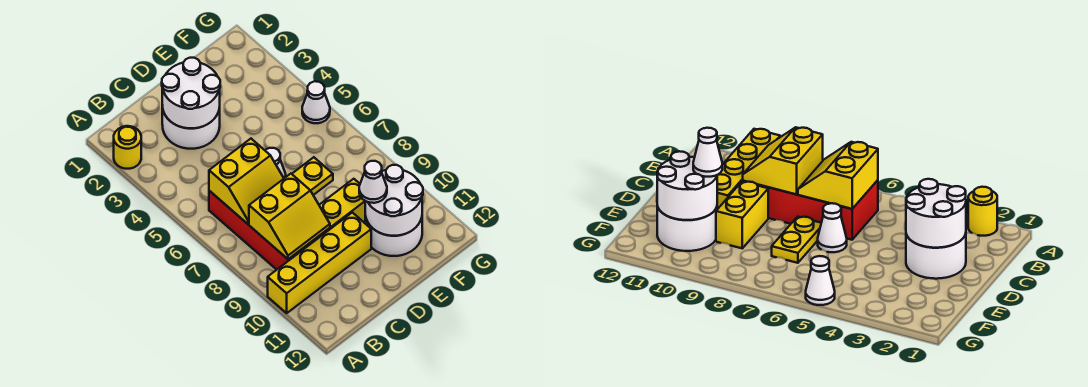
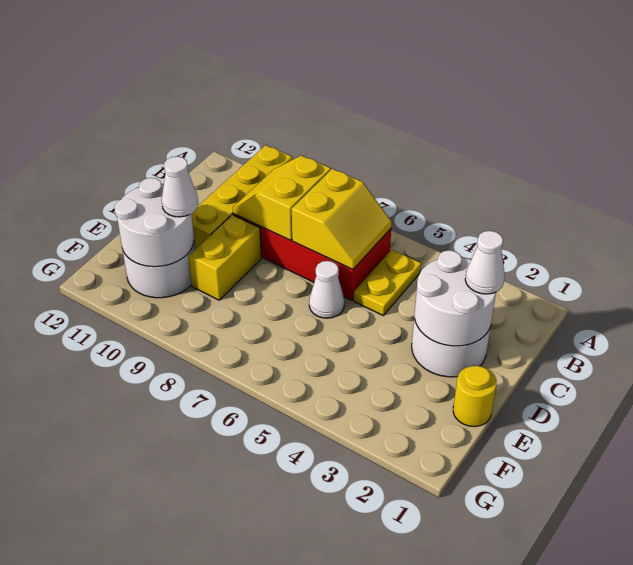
yellow round brick A2 level 1 -> yellow round brick E1 level 1
yellow slope B6:C7 level 2 top 6 -> yellow slope B6:C7 level 2 top 7
yellow plate D7:E7 level 1 -> yellow plate B5:C5 level 1
white cone G5 level 1 -> white cone C2 level 3

